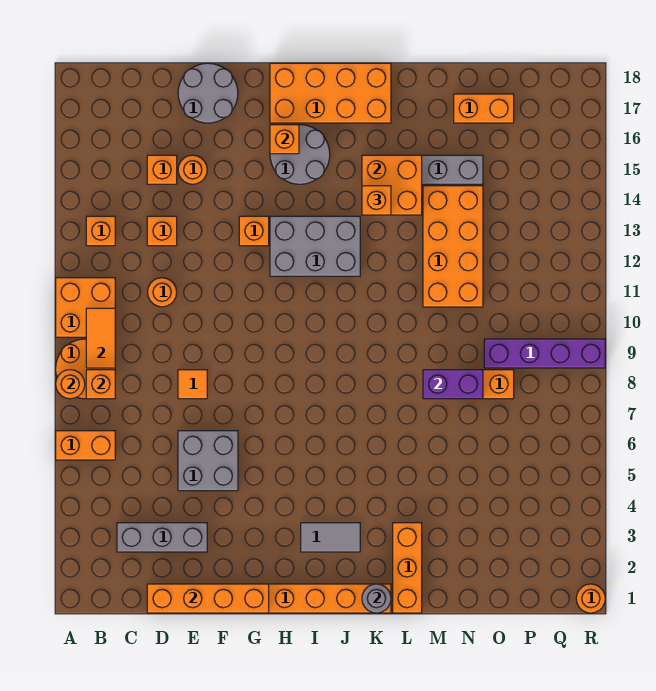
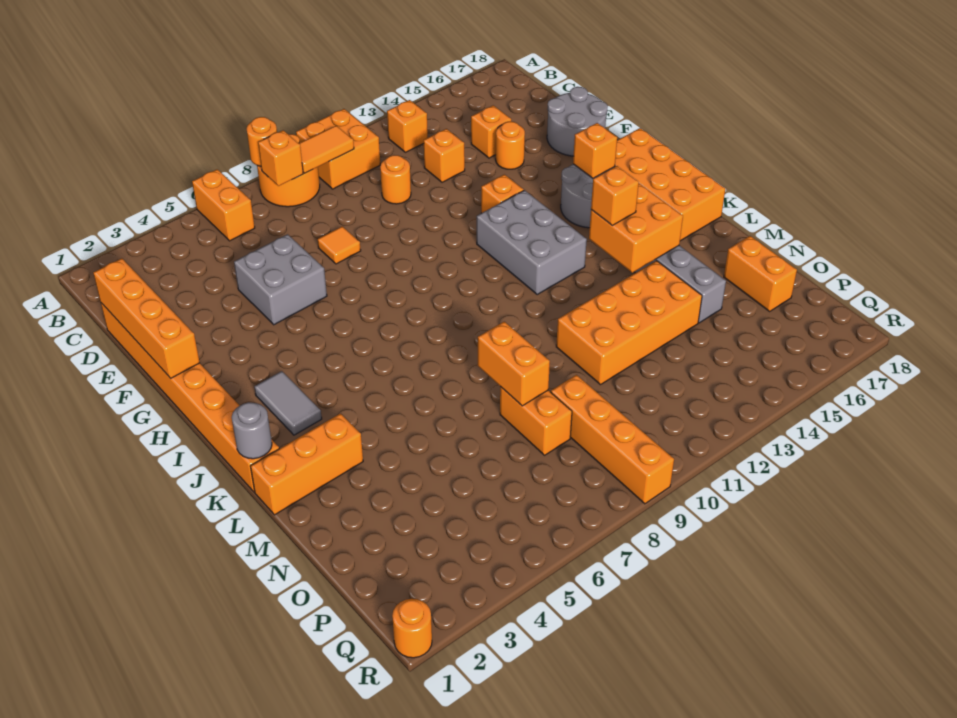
grey brick C3:E3 level 1 -> none
purple brick M8:N8 level 2 -> orange brick M8:N8 level 2
purple brick O9:R9 level 1 -> orange brick O9:R9 level 1

